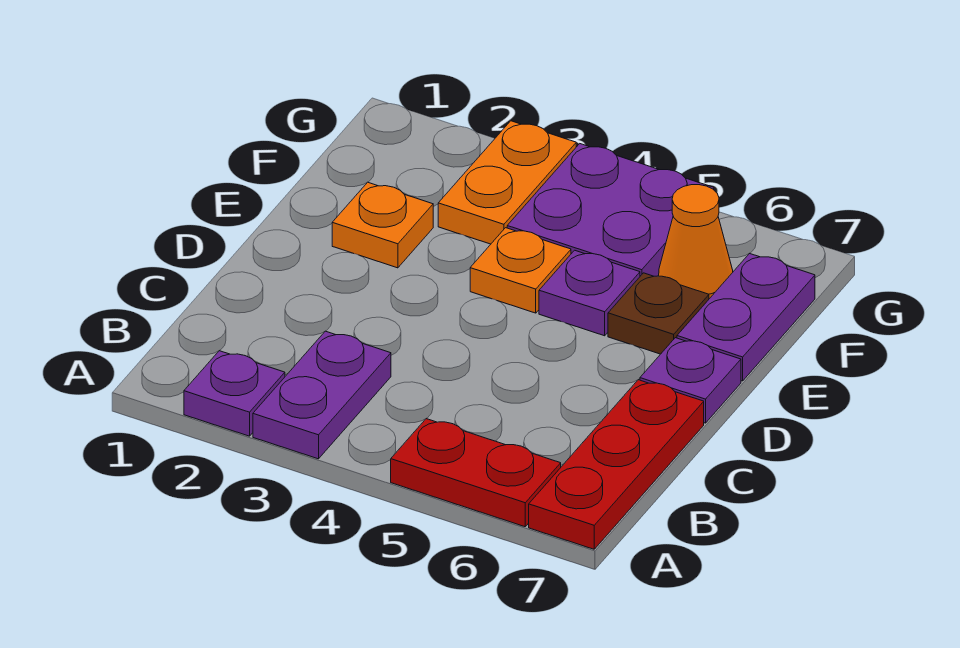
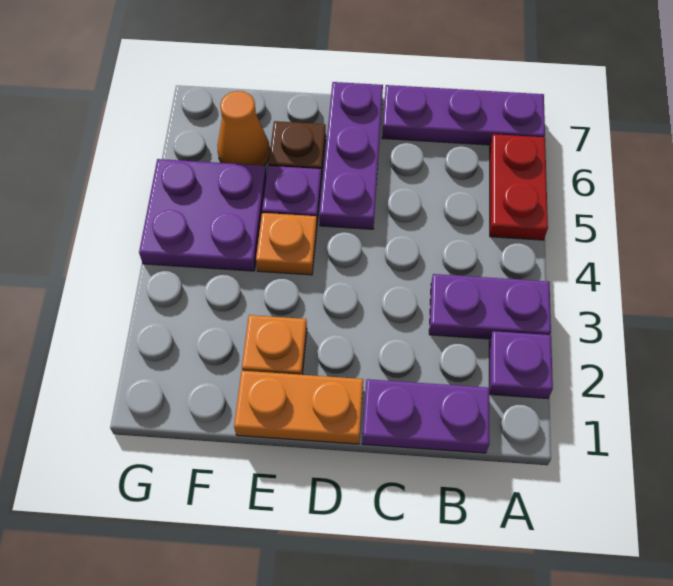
red plate A7:C7 level 1 -> purple plate A7:C7 level 1
purple plate D7 level 1 -> purple plate D5:D7 level 1
purple plate E7:F7 level 1 -> purple plate B1:C1 level 1
orange plate F3:G3 level 1 -> orange plate D1:E1 level 1

